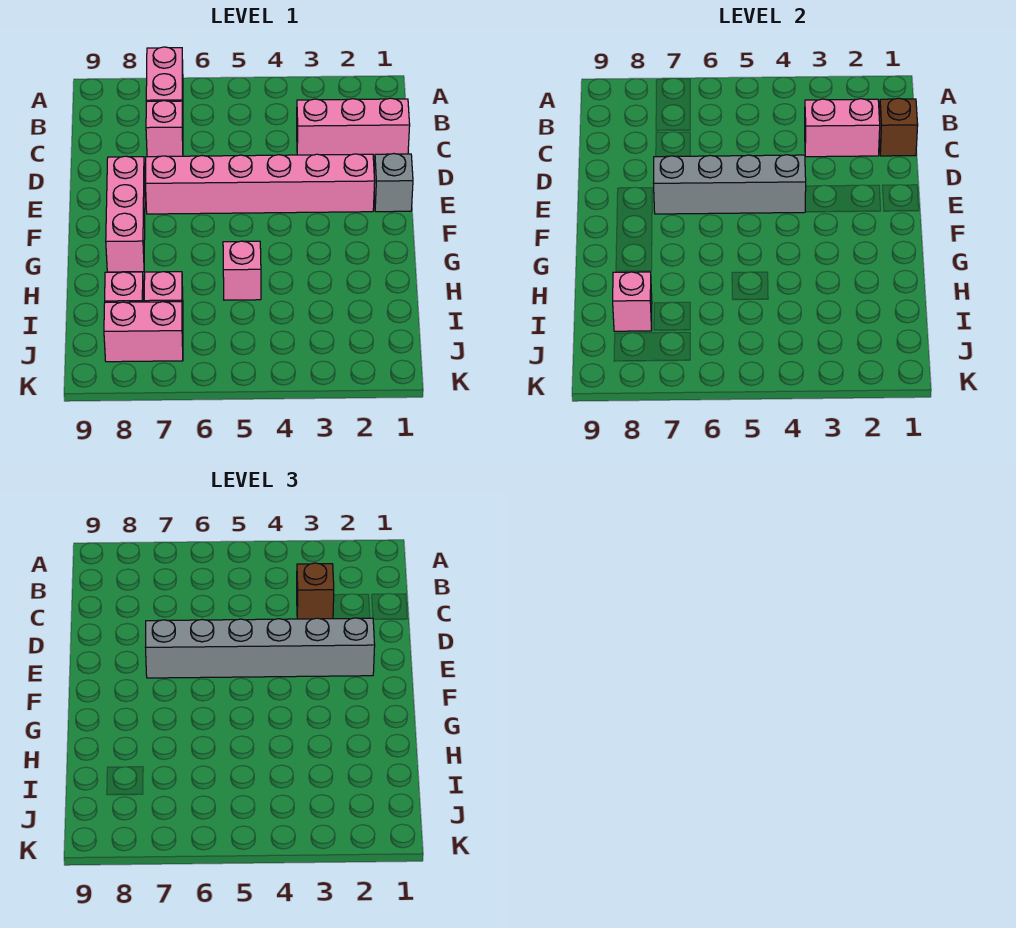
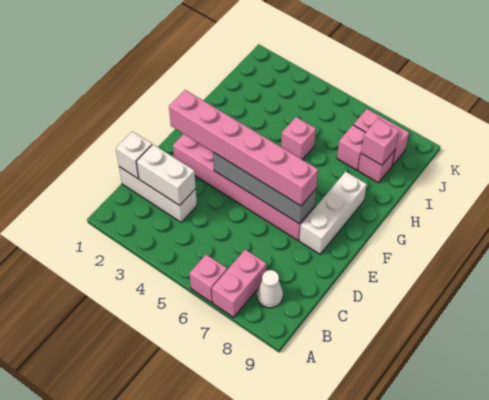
none -> white cone B8 level 1
pink brick C1:C3 level 1 -> white brick C1:C3 level 1
brown brick C1 level 2 -> white brick C1 level 2
pink brick C2:C3 level 2 -> white brick C2:C3 level 2
brown brick C3 level 3 -> none
pink brick C7 level 1 -> pink brick A6 level 1
grey brick E1 level 1 -> none
grey brick E2:E7 level 3 -> pink brick E2:E7 level 3
pink brick E8:G8 level 1 -> white brick E8:G8 level 1

